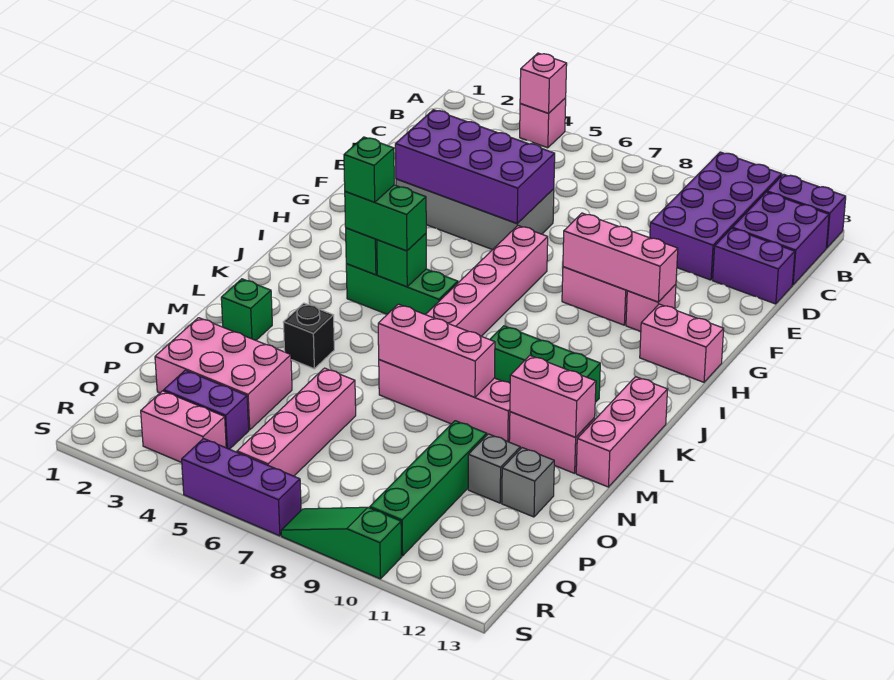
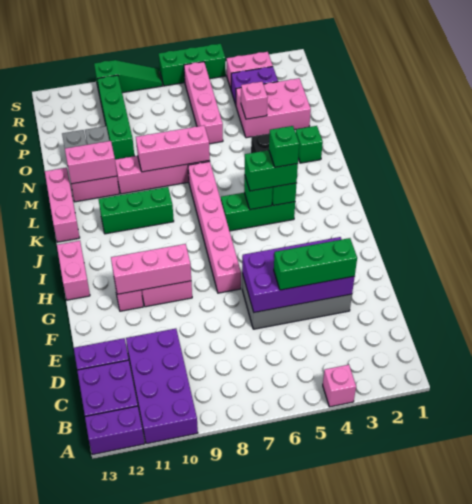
pink brick A4 level 2 -> pink brick O4 level 2
none -> green brick E3:E5 level 3
pink brick H12:H13 level 1 -> pink brick H13:I13 level 1
purple brick S5:S7 level 1 -> green brick S5:S7 level 1

